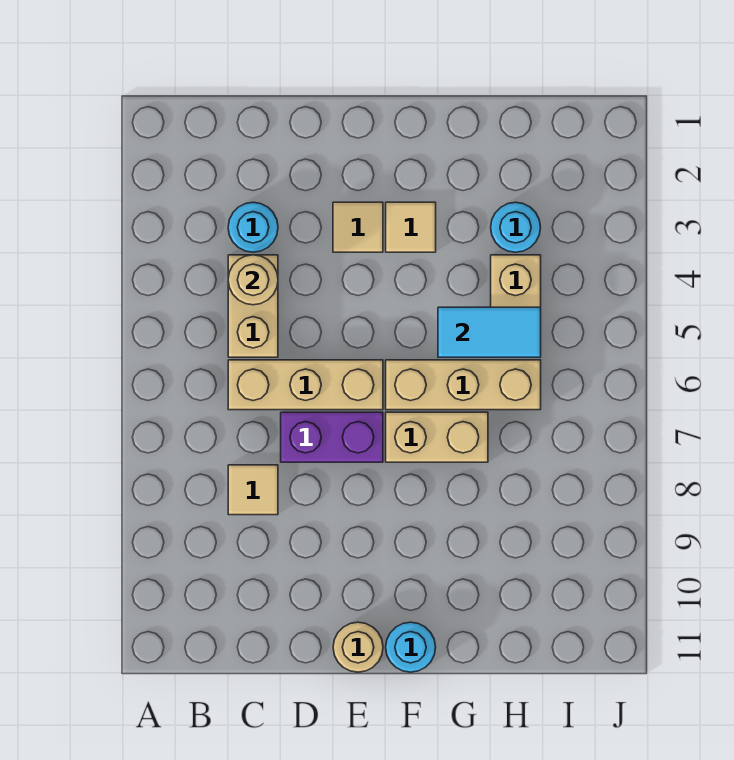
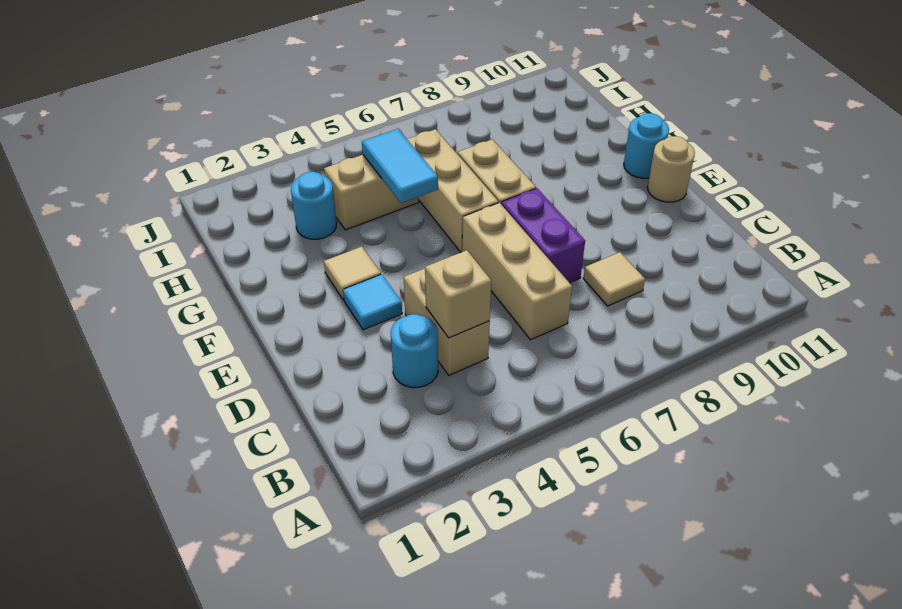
tan brick C4:C5 level 1 -> tan brick C4:D4 level 1
tan round brick C4 level 2 -> tan brick C4 level 2
tan tile E3 level 1 -> cyan tile E3 level 1

